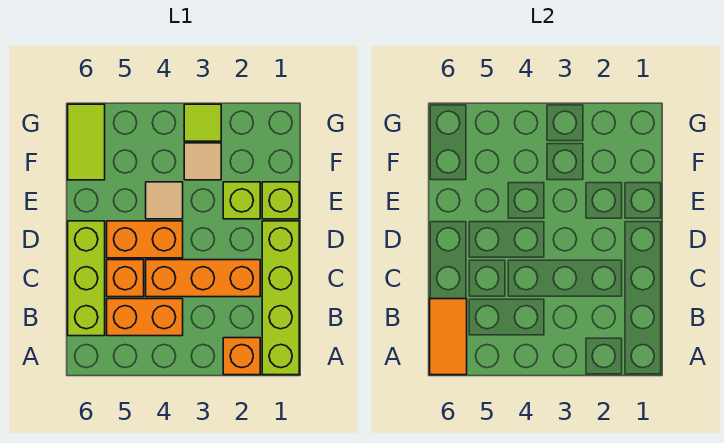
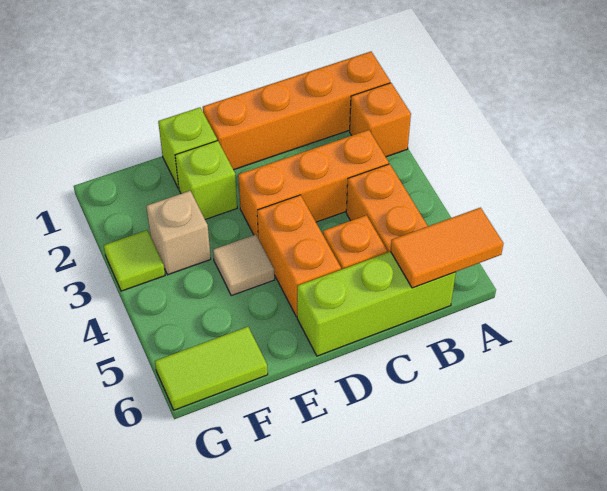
lime brick A1:D1 level 1 -> orange brick A1:D1 level 1
orange brick C2:C4 level 1 -> orange brick B3:D3 level 1
tan tile F3 level 1 -> tan brick F3 level 1

